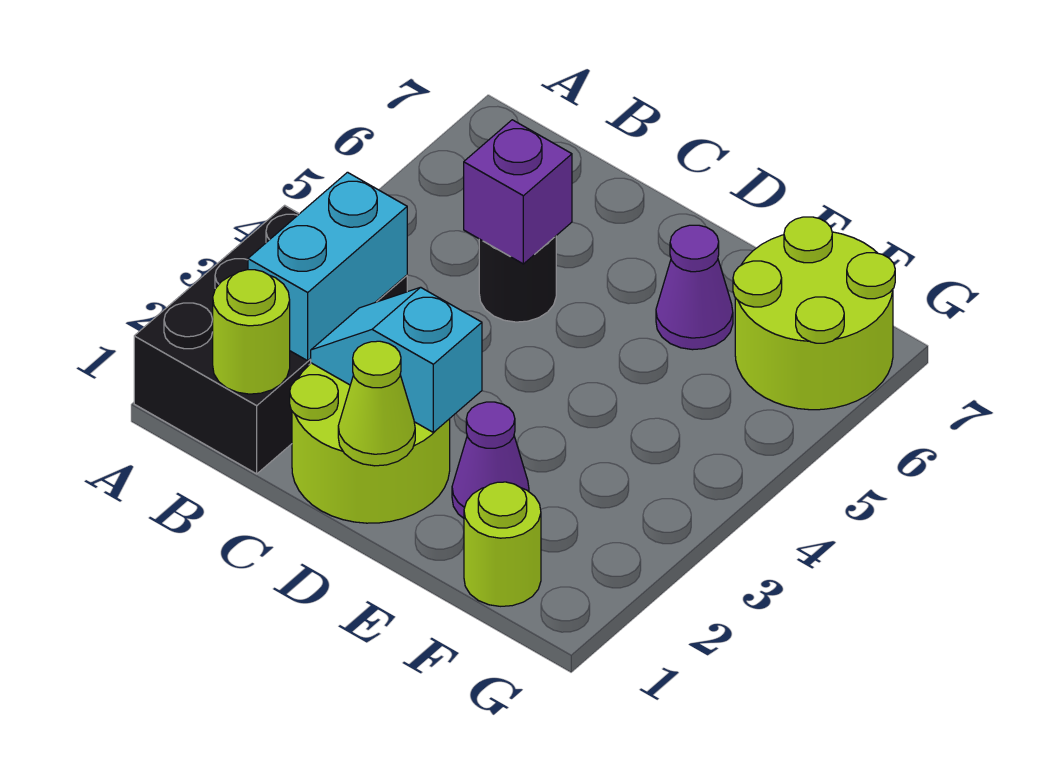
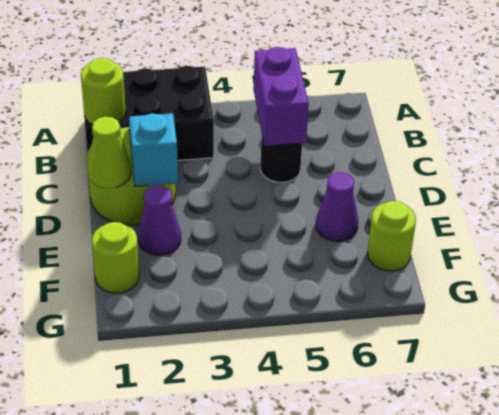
cyan brick B2:B3 level 2 -> none
purple brick C5 level 2 -> purple brick B5:C5 level 2
lime round brick F6:G7 level 1 -> lime round brick F7 level 1

